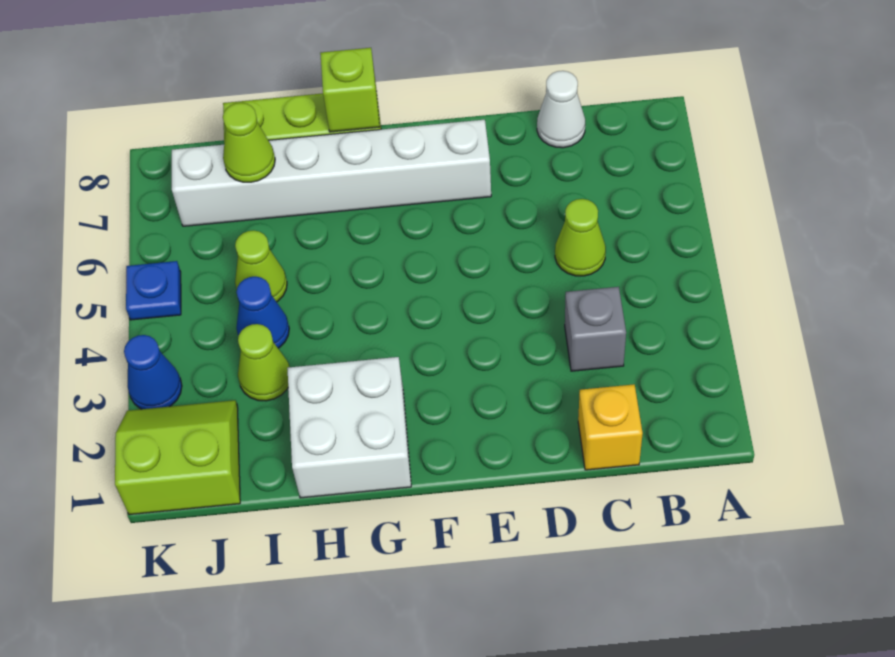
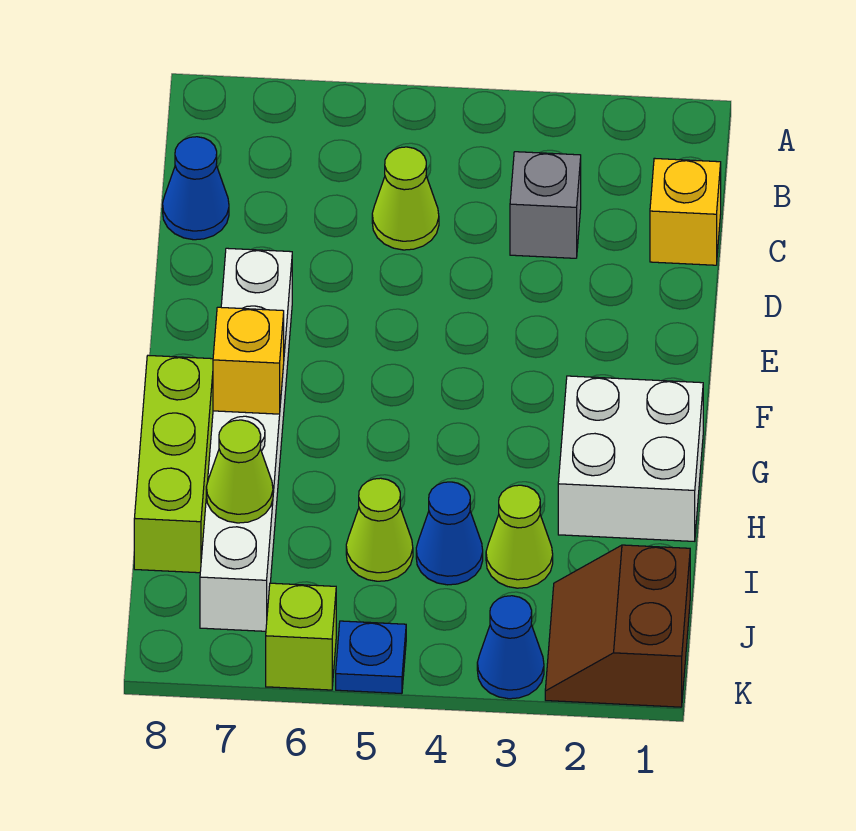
white cone C8 level 1 -> blue cone C8 level 1
none -> yellow brick G7 level 2
lime brick G8 level 2 -> lime brick K6 level 1
lime slope J1:K2 level 1 top 1 -> brown slope J1:K2 level 1 top 1

